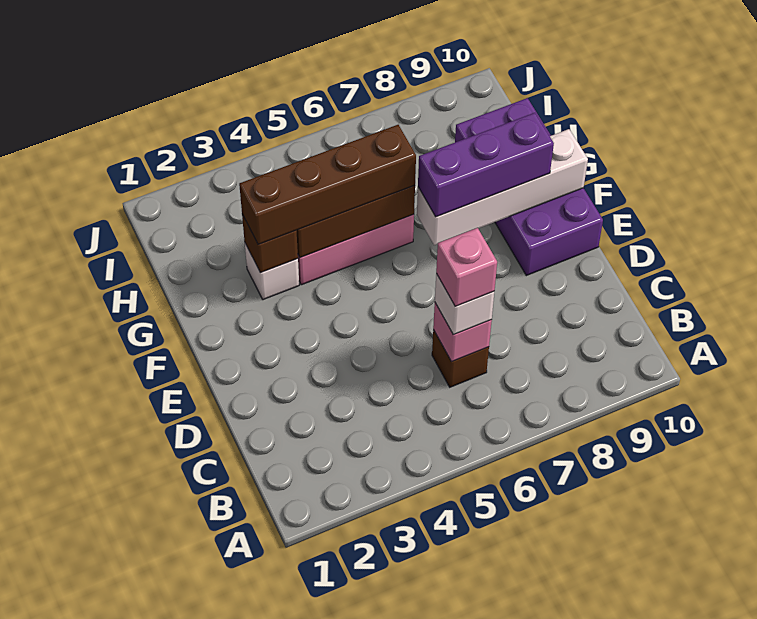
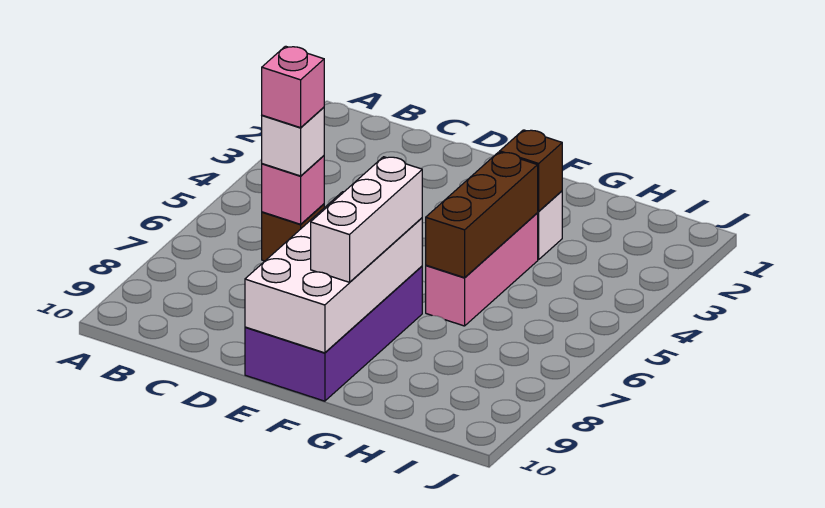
purple brick E9:H10 level 1 -> purple brick E7:F10 level 1
white brick F7:F10 level 2 -> white brick E7:F10 level 2
purple brick F7:F9 level 3 -> white brick F7:F9 level 3
brown brick G3:G6 level 3 -> none

